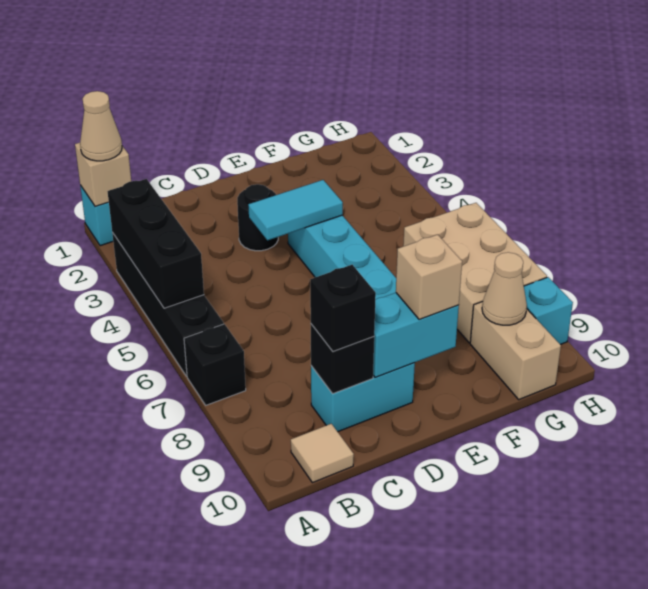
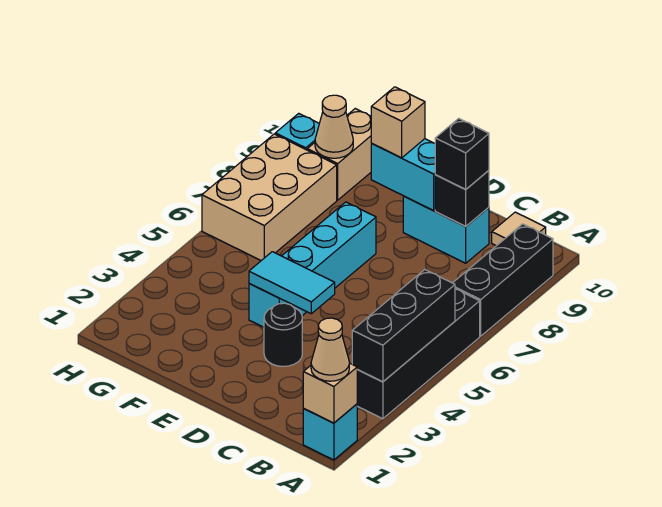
black brick A7 level 1 -> black brick A7:A9 level 1

